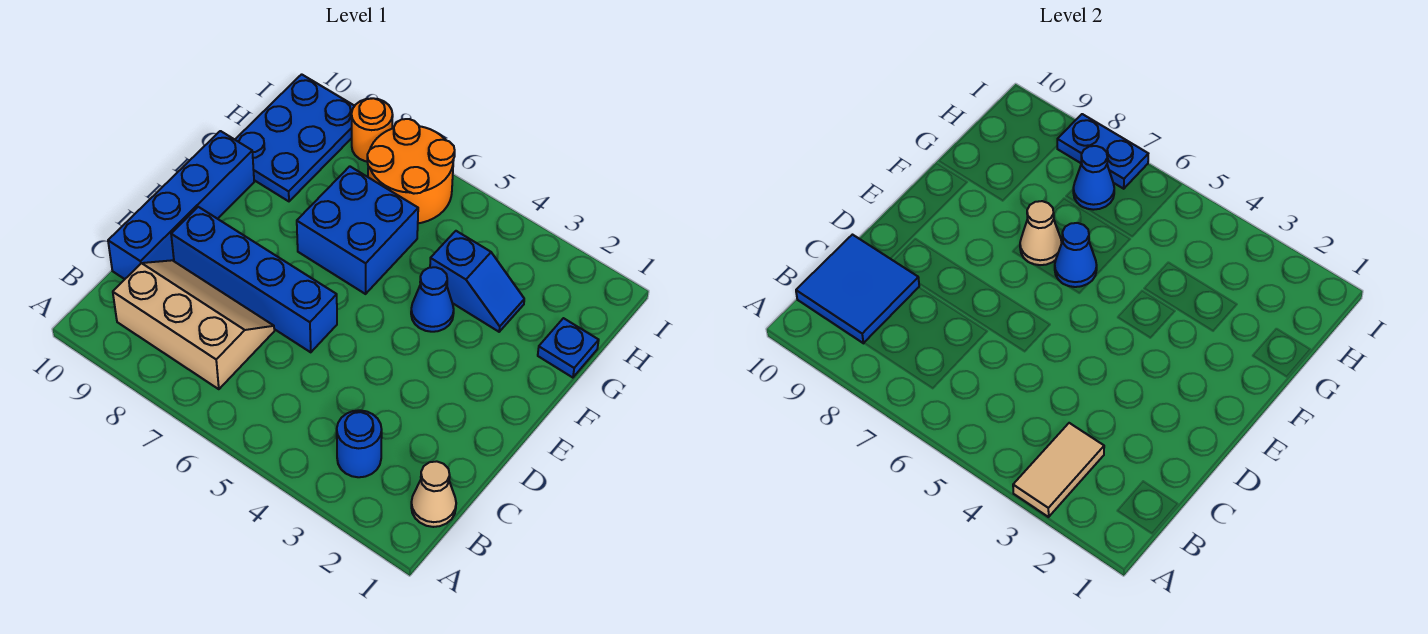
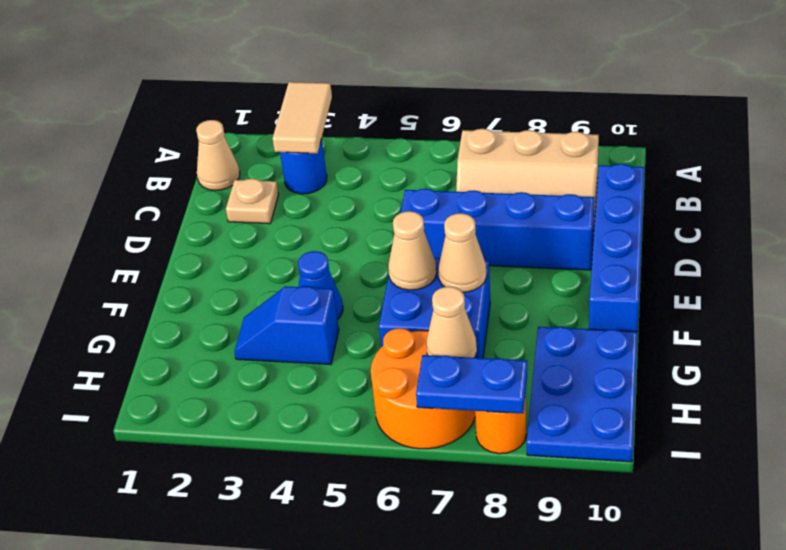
blue tile B9:C10 level 2 -> none
none -> tan plate C2 level 1
blue cone F6 level 2 -> tan cone F6 level 2
blue plate G1 level 1 -> none
blue cone H7 level 2 -> tan cone H7 level 2

